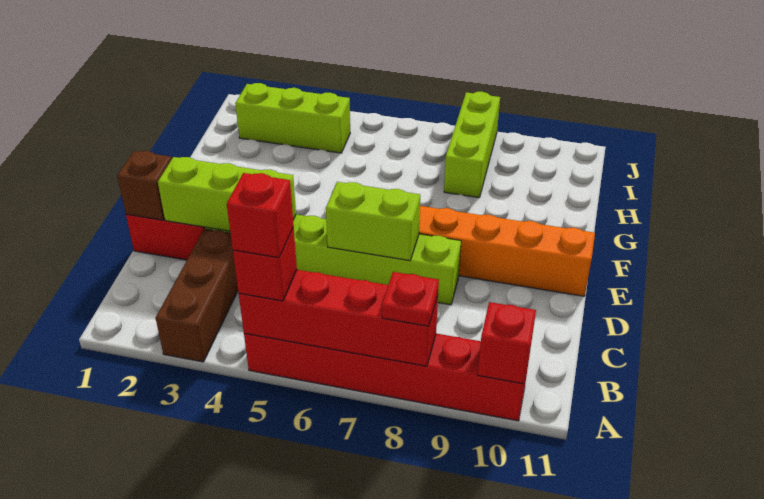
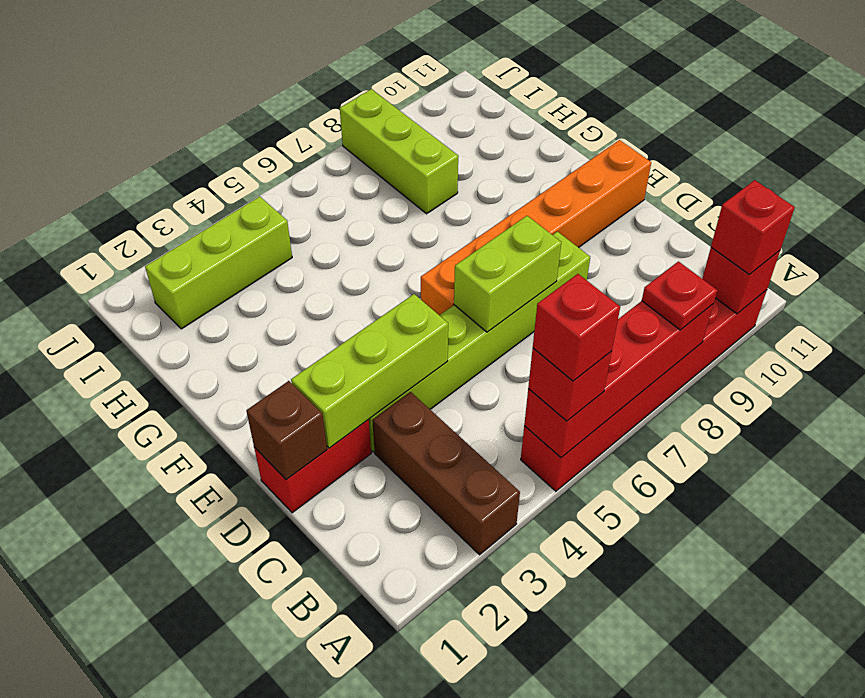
none -> red brick A10 level 3

